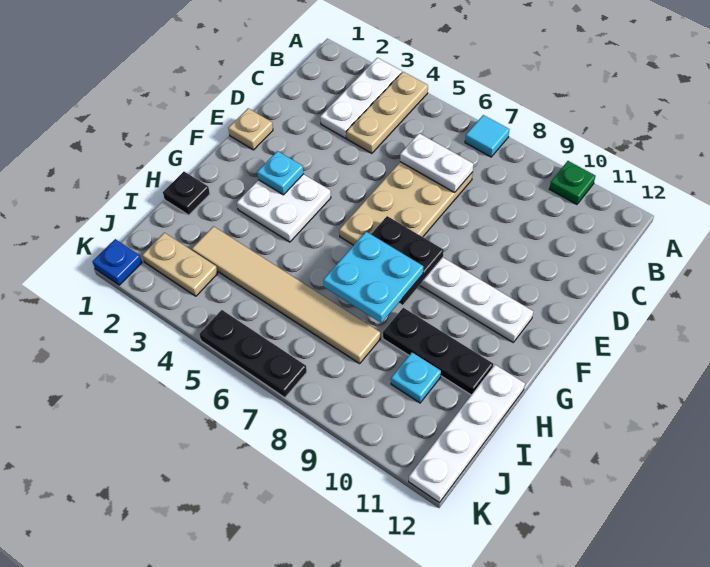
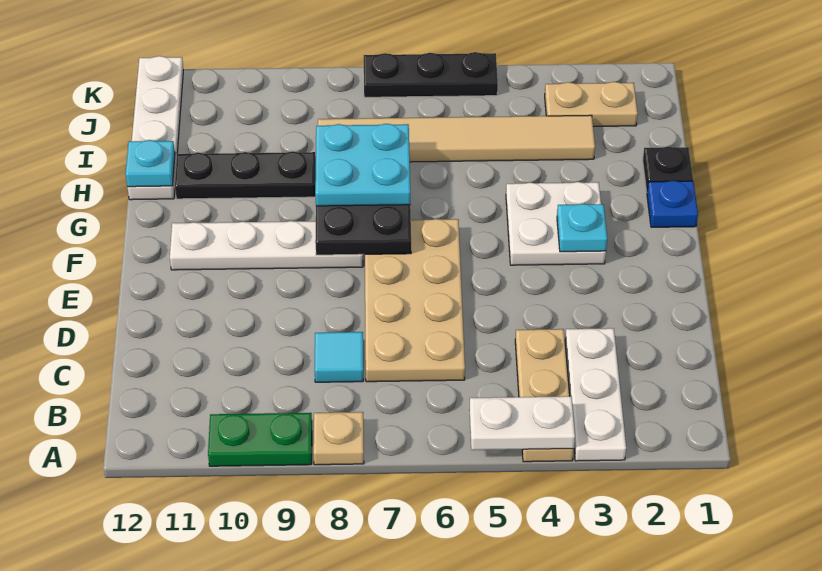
cyan tile A7 level 1 -> cyan tile C8 level 1
green plate A10 level 1 -> green plate A9:A10 level 1
white plate C6:C7 level 2 -> white plate A4:A5 level 2
tan plate E1 level 1 -> tan plate A8 level 1
cyan plate I10 level 1 -> cyan plate H12 level 2
blue plate K1 level 1 -> blue plate G1 level 1

